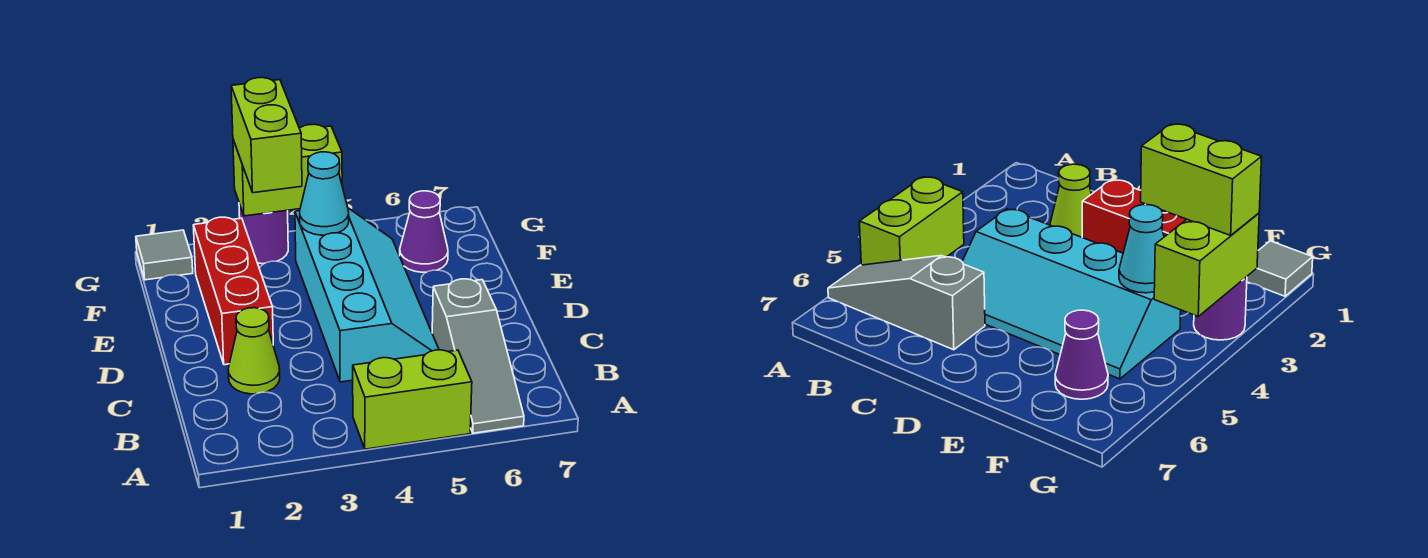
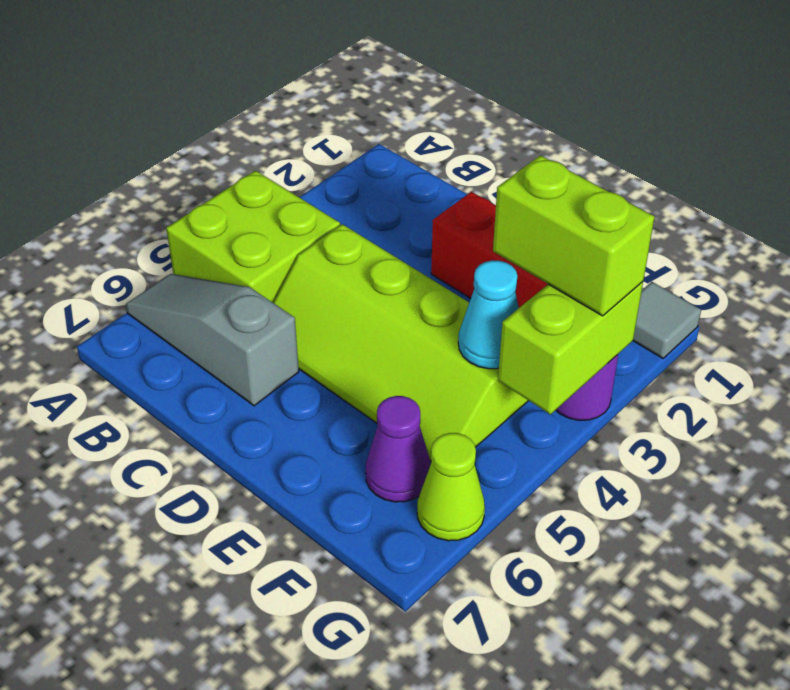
lime brick A4:A5 level 1 -> lime brick A4:B5 level 1
lime cone C2 level 1 -> lime cone G6 level 1
cyan slope C4:F5 level 1 top 4 -> lime slope C4:F5 level 1 top 4

